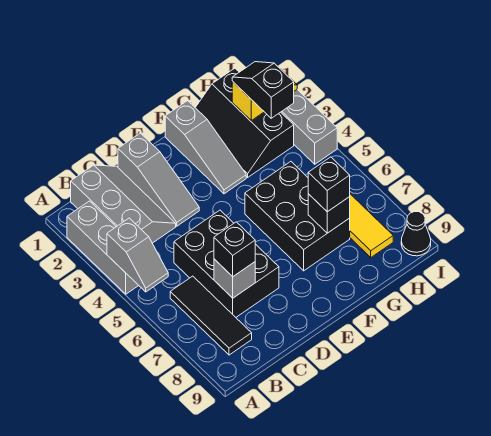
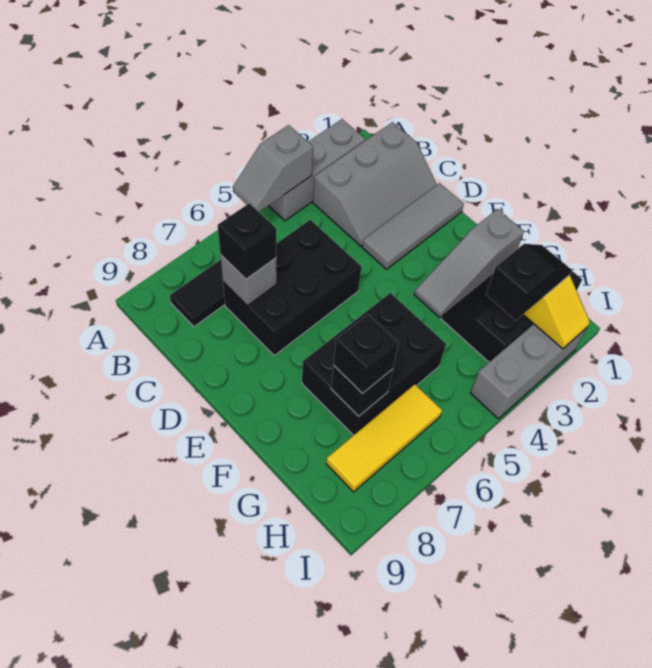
grey slope D1:D3 level 1 top 1 -> grey tile D1:D3 level 1
black cone I9 level 1 -> none

